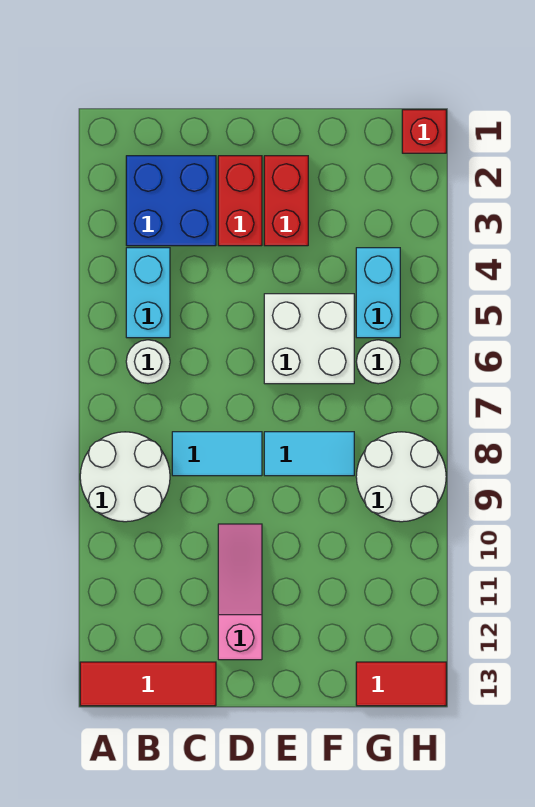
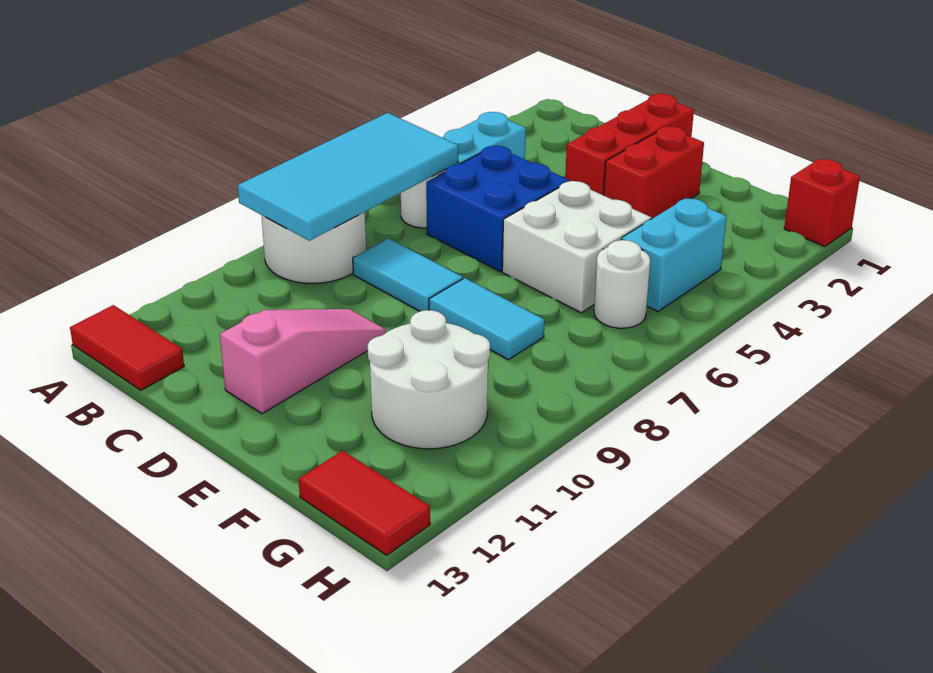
none -> cyan tile A6:B9 level 2
red tile A13:C13 level 1 -> red tile A13:B13 level 1
blue brick B2:C3 level 1 -> blue brick C5:D6 level 1
red brick D2:D3 level 1 -> red brick D1:D3 level 1
white round brick G8:H9 level 1 -> white round brick F10:G11 level 1

